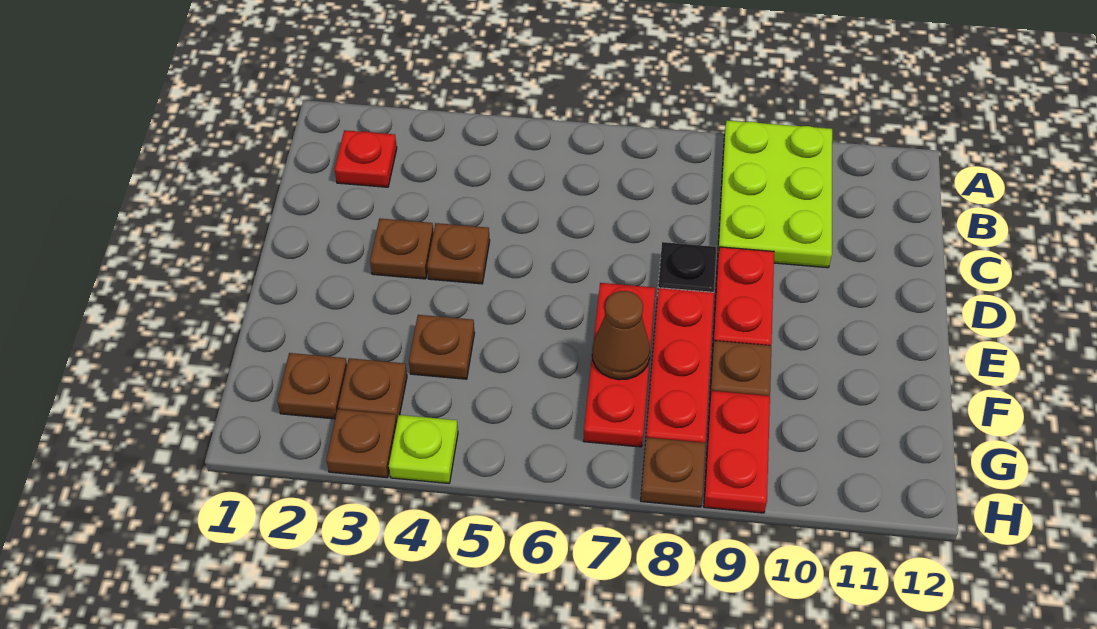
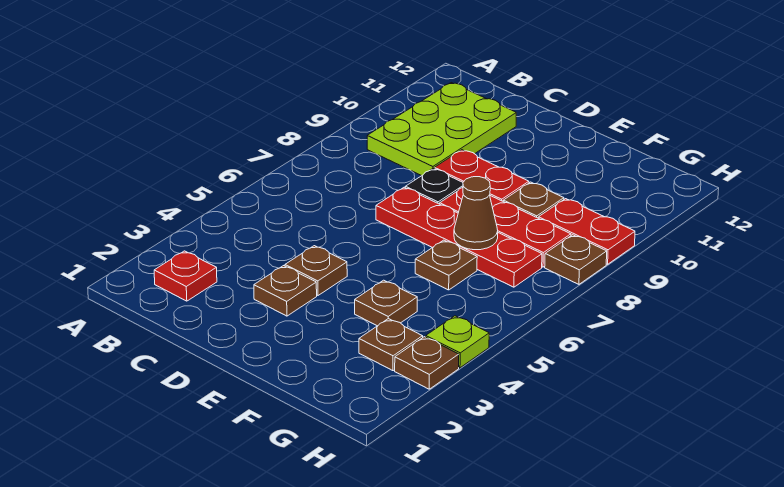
lime plate A9:C10 level 1 -> lime plate B9:C11 level 1
red plate E7:G7 level 1 -> red plate D7:G7 level 1
brown plate G2 level 1 -> brown plate F6 level 1

